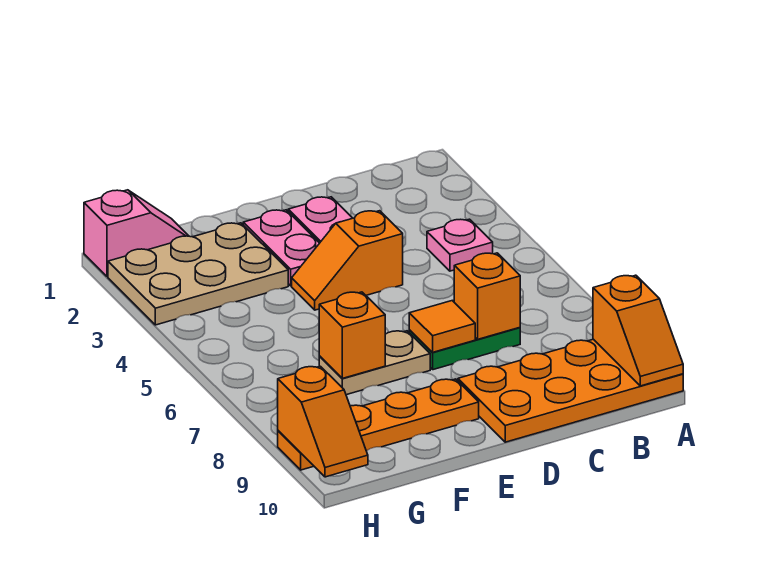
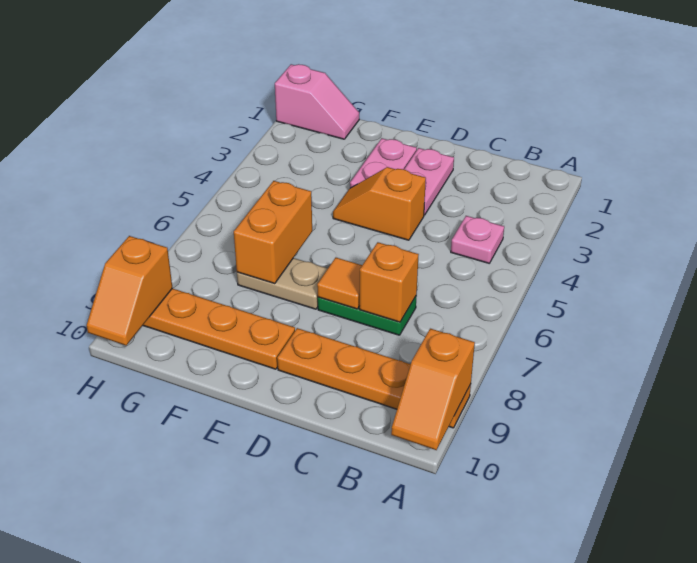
orange plate A9:D10 level 1 -> orange plate A9:D9 level 1
tan plate F2:H3 level 1 -> none
orange brick F7 level 2 -> orange brick F6:F7 level 2

